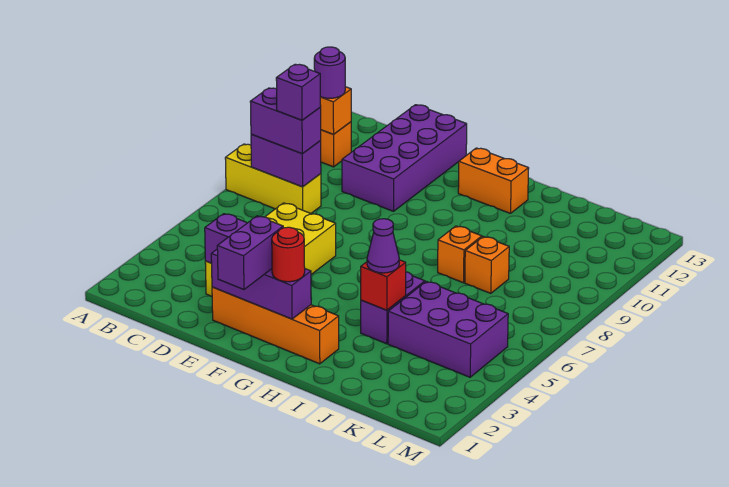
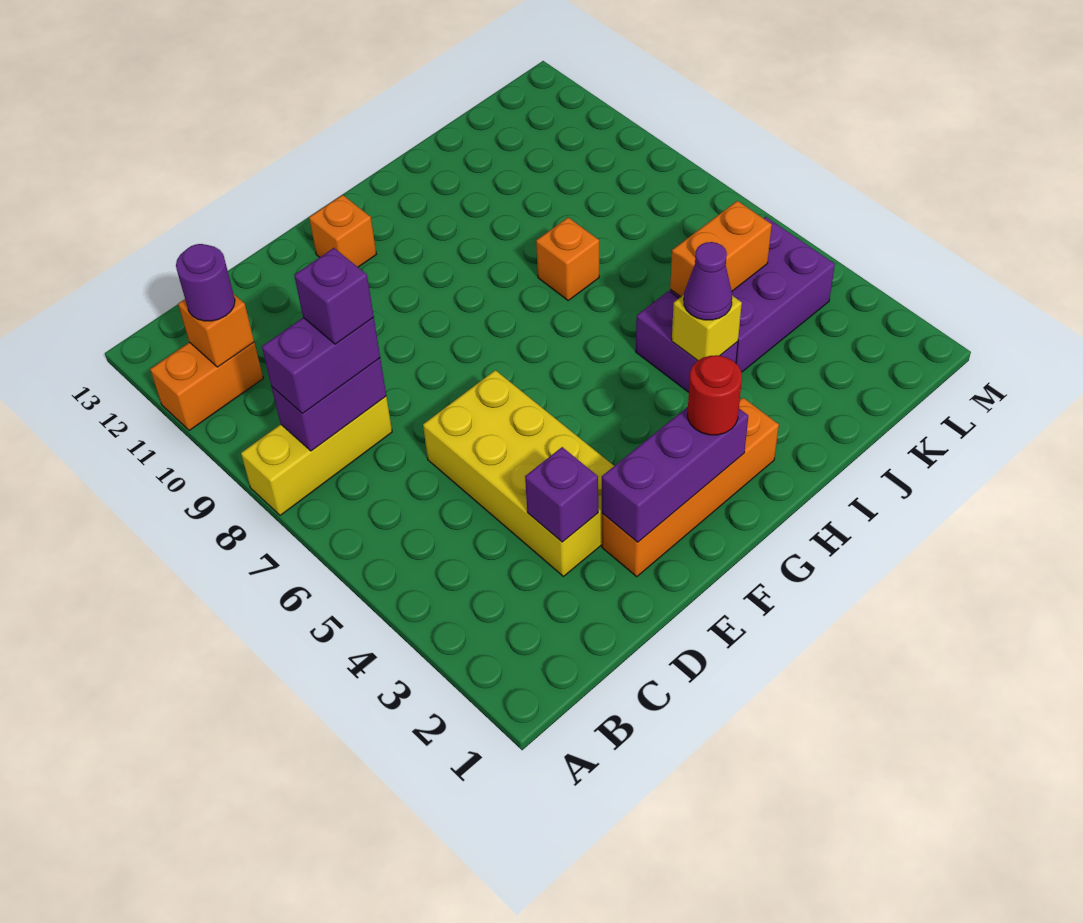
purple brick D10:E13 level 1 -> none
purple brick F1:F2 level 3 -> none
orange brick G12:H12 level 1 -> orange brick J5:K5 level 2
red brick I4 level 2 -> yellow brick I4 level 2
orange brick J8 level 1 -> orange brick F12 level 1

